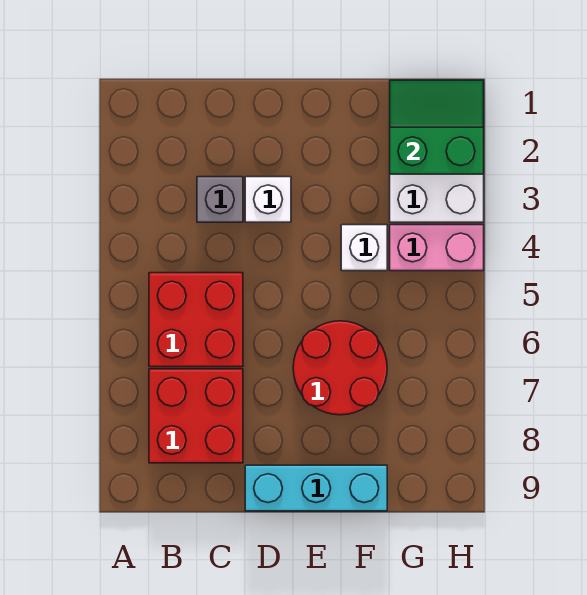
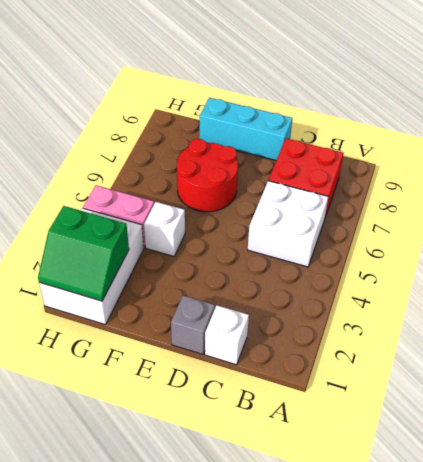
red brick B5:C6 level 1 -> white brick B5:C6 level 1
grey brick C3 level 1 -> grey brick D1 level 1
white brick D3 level 1 -> white brick C1 level 1

